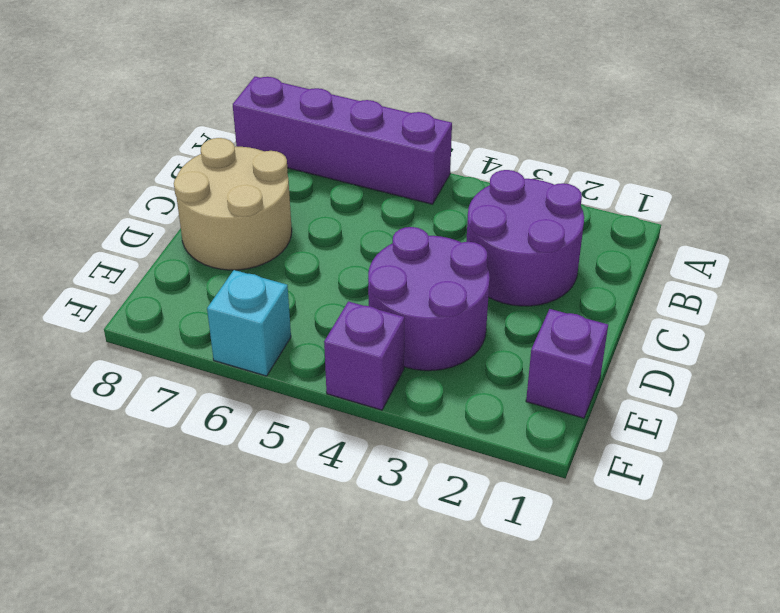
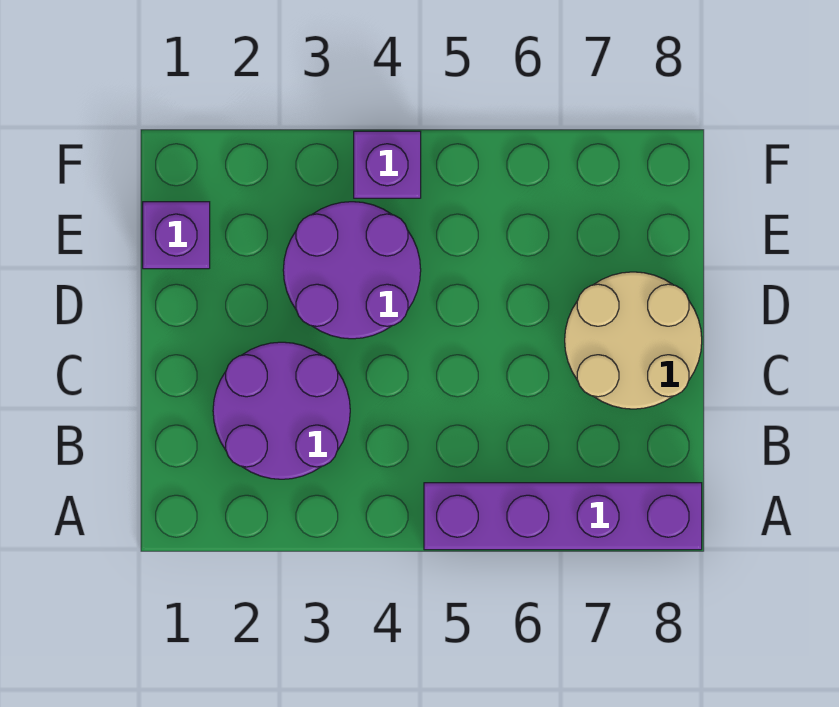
cyan brick F6 level 1 -> none

